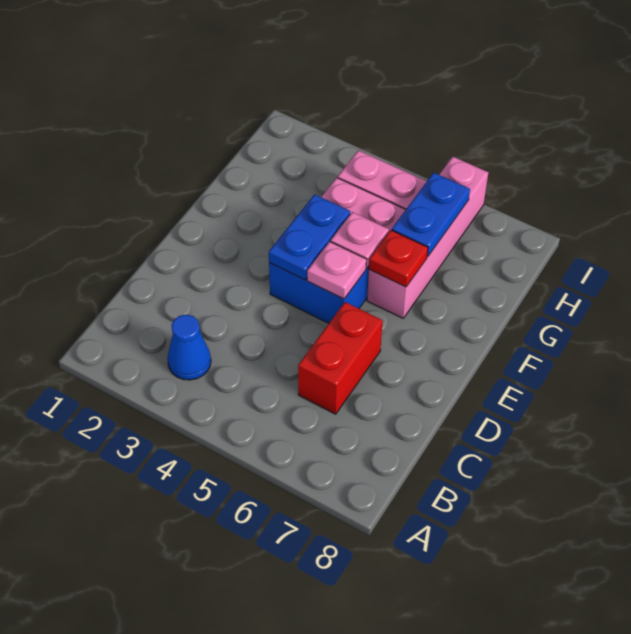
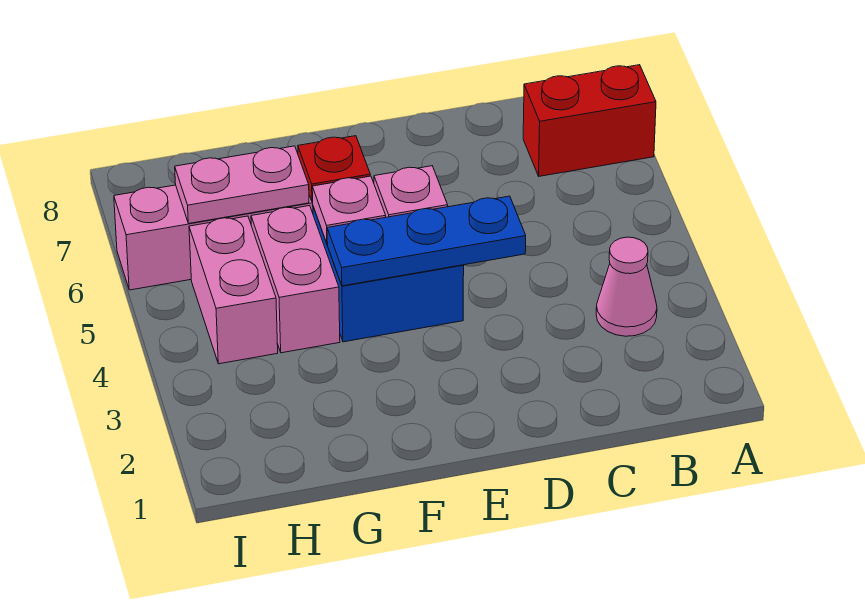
blue cone B3 level 1 -> pink cone B3 level 1
red brick C6:D6 level 1 -> red brick A7:B7 level 1
blue plate E4:F4 level 2 -> blue plate D4:F4 level 2
blue plate G6:H6 level 2 -> pink plate G6:H6 level 2

